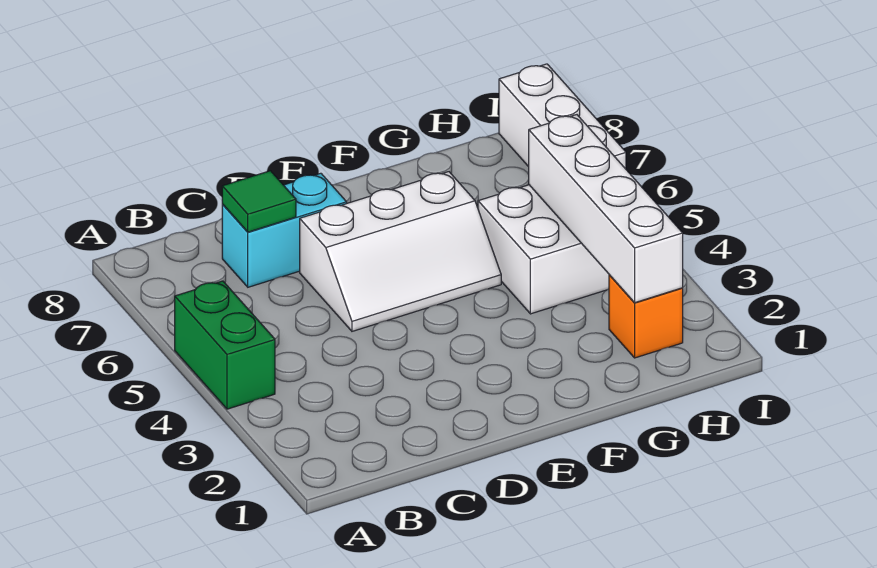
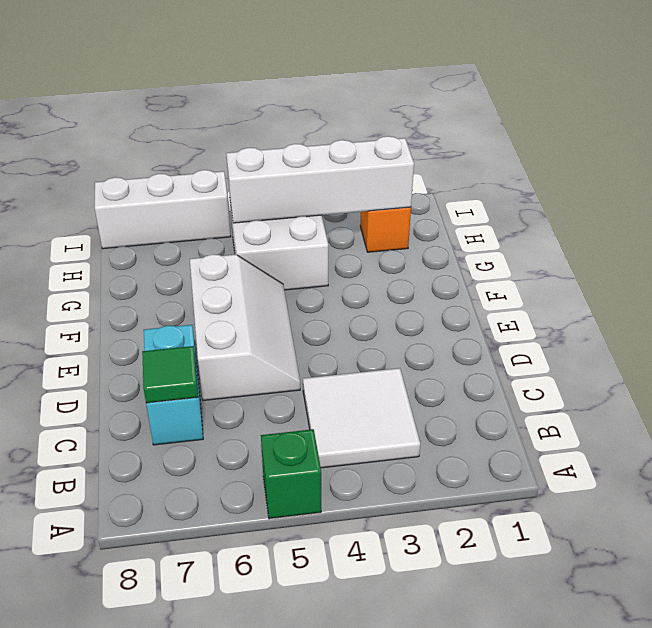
green brick A4:A5 level 1 -> green brick A5 level 1
none -> white tile B3:C4 level 1

